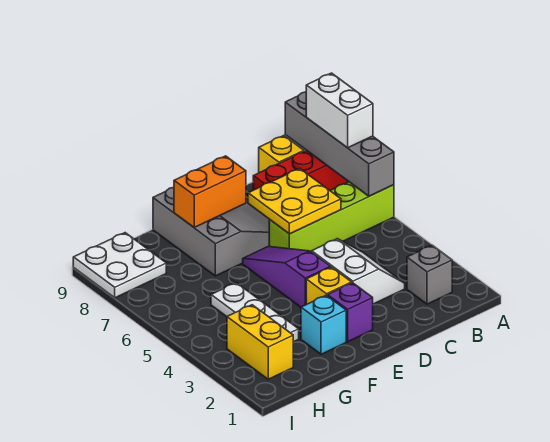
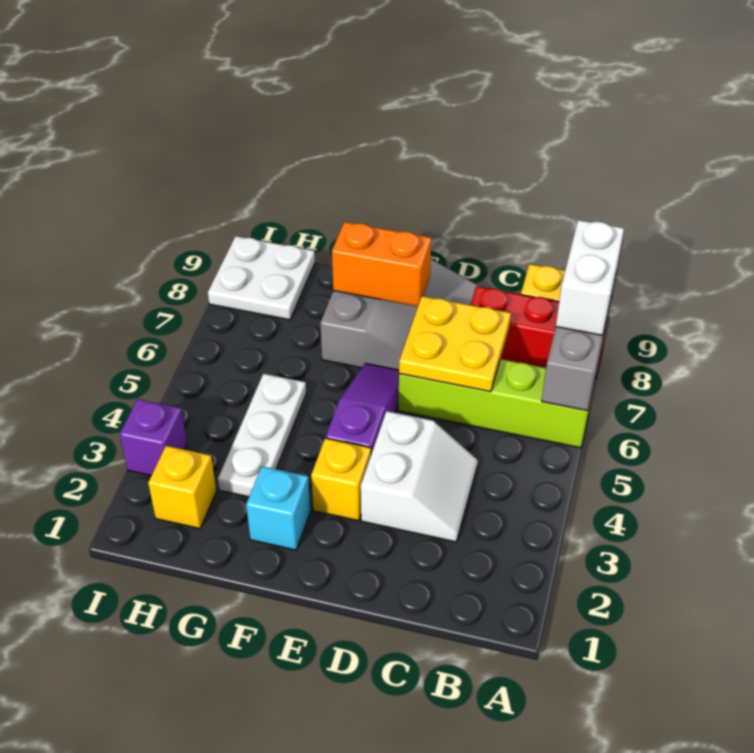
grey brick B2 level 1 -> none
purple brick E2 level 1 -> purple brick I3 level 1
yellow brick H2:H3 level 1 -> yellow brick H2 level 1

